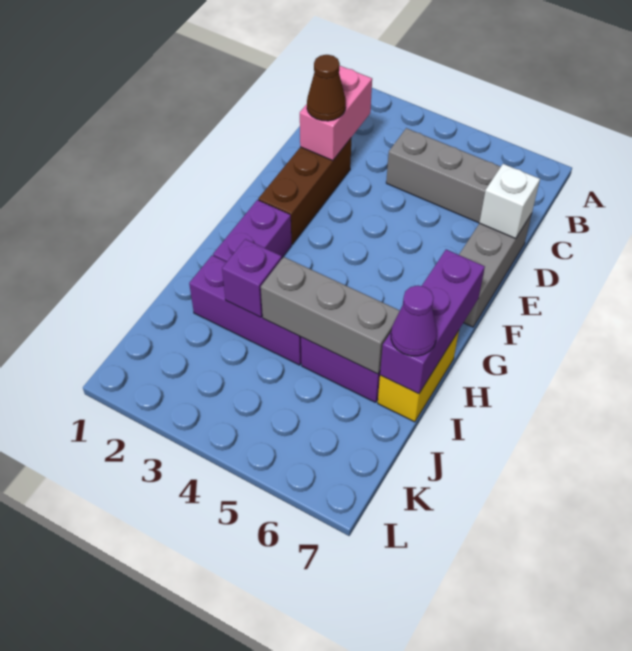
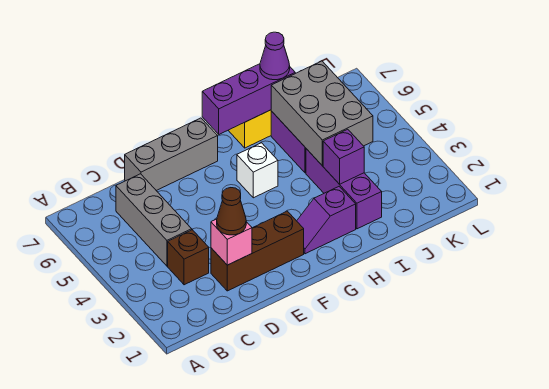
pink brick C2:D2 level 2 -> pink brick D2 level 2
none -> brown brick C3 level 1
white brick D7 level 2 -> white brick G5 level 1
purple brick G2:H2 level 1 -> purple slope G2:H2 level 1 top H
grey brick I4:I6 level 2 -> grey brick I4:J6 level 2

